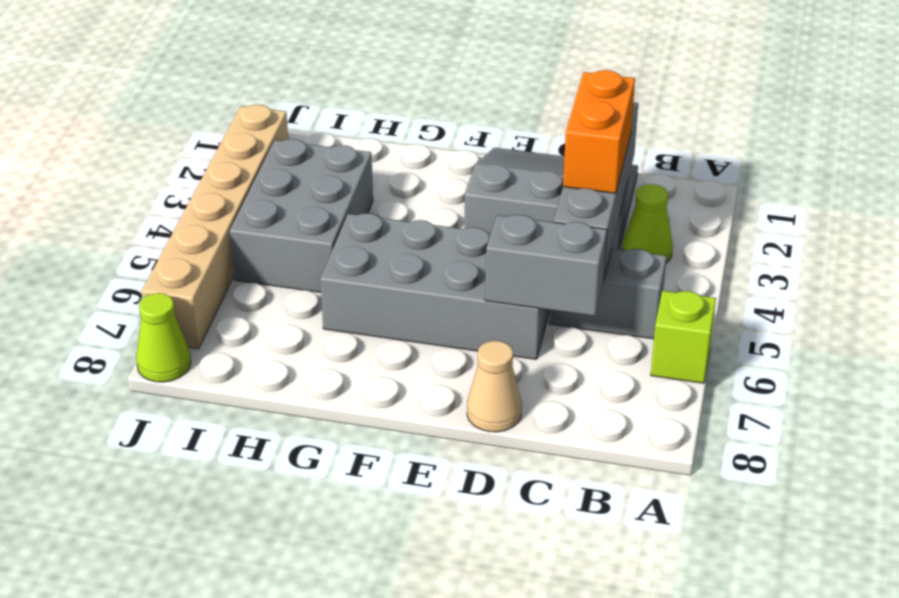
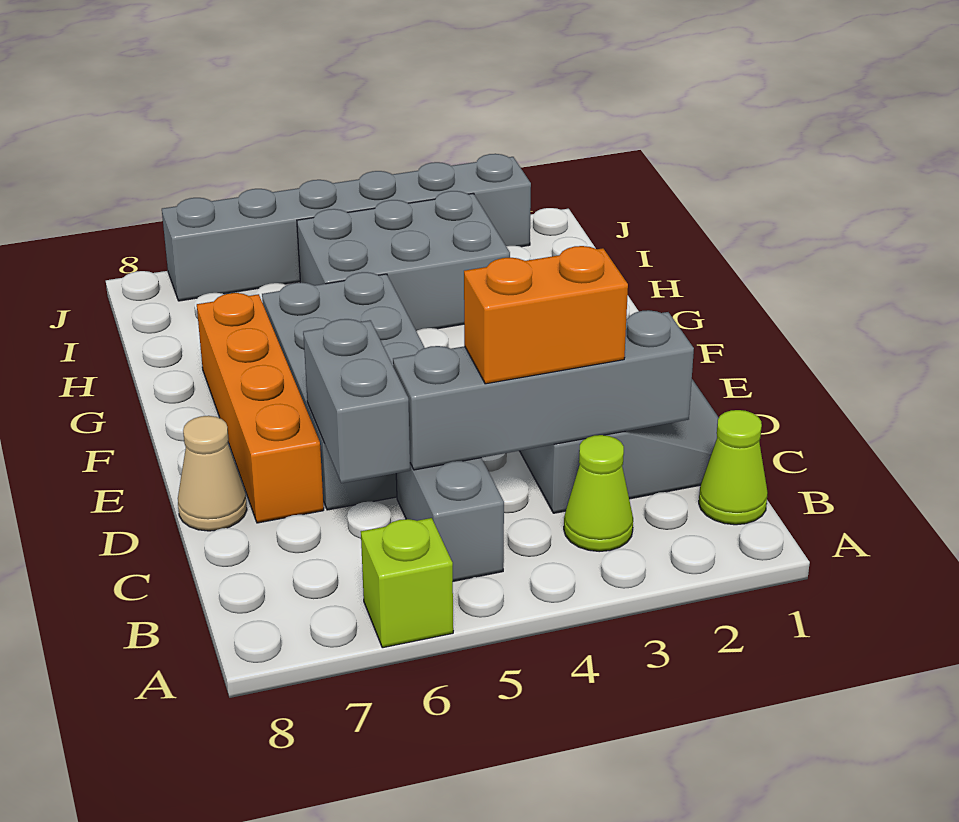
none -> orange brick D7:G7 level 1
tan brick J2:J7 level 1 -> grey brick J2:J7 level 1
lime cone J8 level 1 -> lime cone B1 level 1

